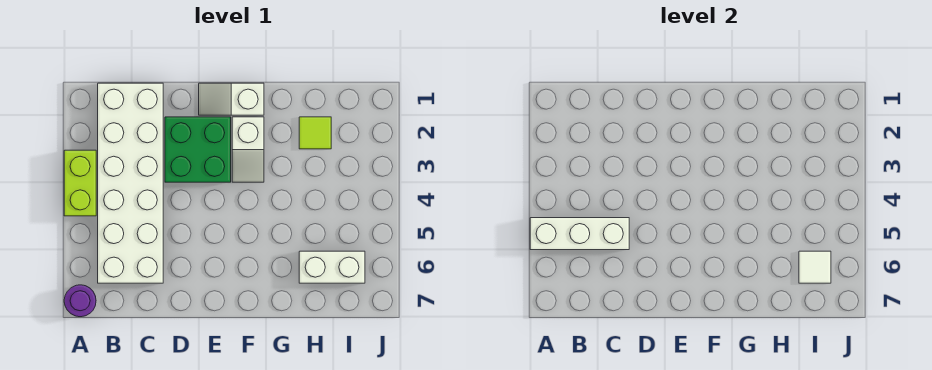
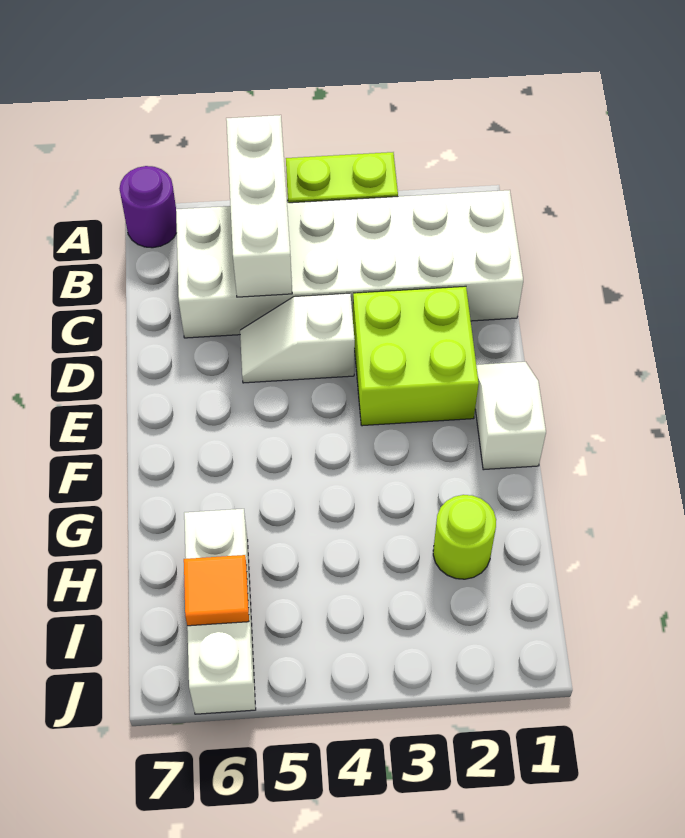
green brick D2:E3 level 1 -> lime brick D2:E3 level 1
white slope F2:F3 level 1 top 2 -> white slope D4:D5 level 1 top 4
lime tile H2 level 1 -> lime round brick H2 level 1
white brick H6:I6 level 1 -> white brick H6:J6 level 1
white tile I6 level 2 -> orange tile I6 level 2

